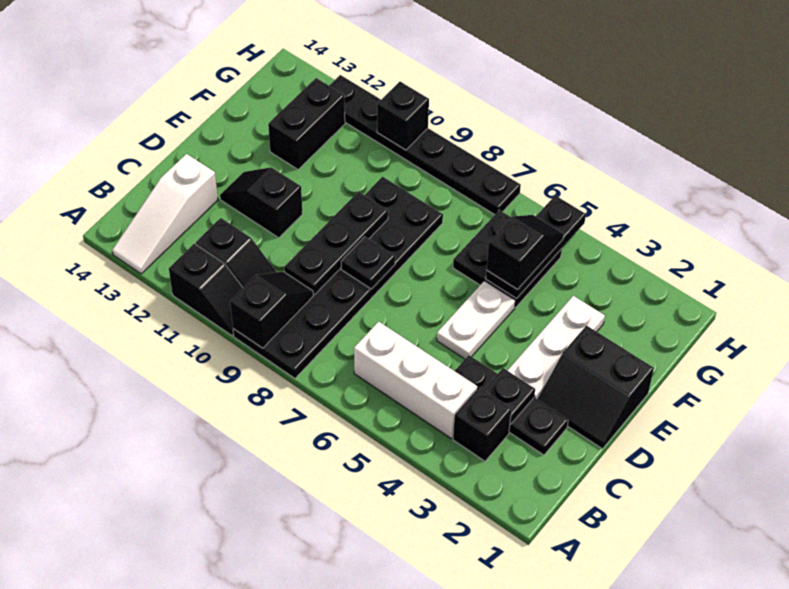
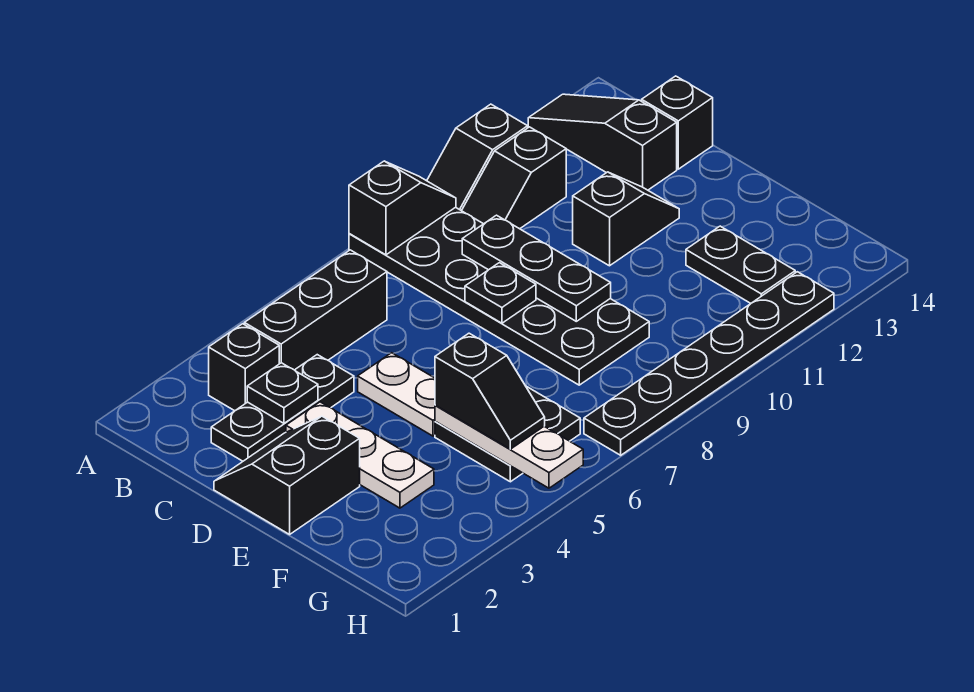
black slope A9:B9 level 2 top A -> black slope A8:A9 level 2 top 8
white slope A13:C13 level 1 top C -> black slope A13:C13 level 1 top C
white brick B4:B6 level 1 -> black brick B4:B6 level 1
black plate F5:H5 level 2 -> white plate F5:H5 level 2
black brick F12:G12 level 1 -> black plate F12:G12 level 1
black brick H10 level 2 -> black brick C14 level 1

